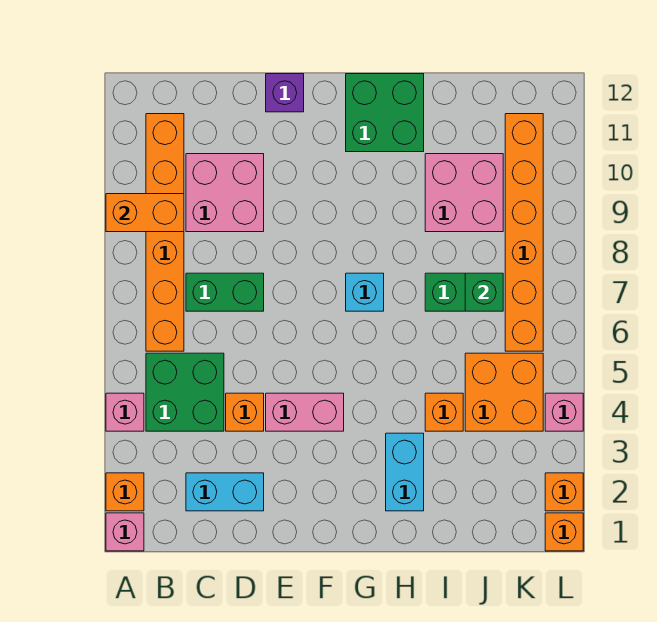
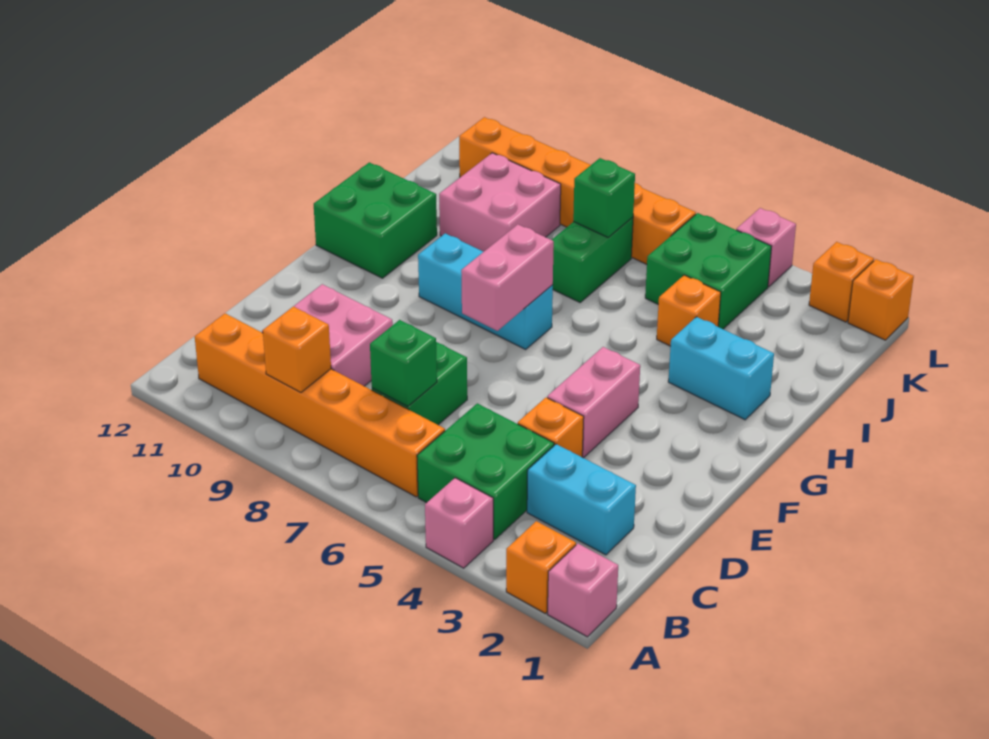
orange brick A9:B9 level 2 -> orange brick B9 level 2
cyan brick C2:D2 level 1 -> cyan brick C2:C3 level 1
none -> green brick C7 level 2
purple brick E12 level 1 -> none
none -> pink brick F7:G7 level 2
cyan brick G7 level 1 -> cyan brick G7:G9 level 1
orange brick J4:K5 level 1 -> green brick J4:K5 level 1

